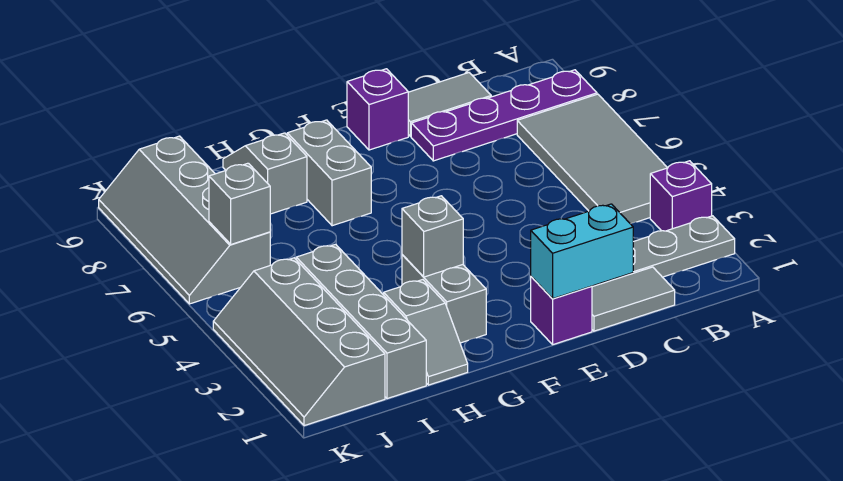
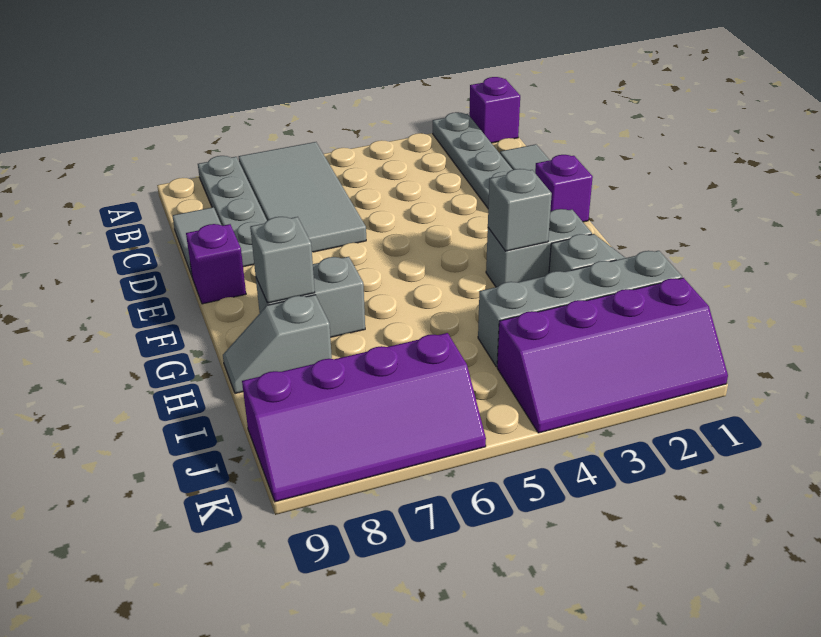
purple brick A3 level 1 -> purple brick A1 level 1
grey tile A4:B7 level 1 -> grey tile A6:D7 level 1
purple plate A8:D8 level 1 -> grey plate A8:D8 level 1
cyan brick D1:E1 level 2 -> none
grey slope J1:K4 level 1 top J -> purple slope J1:K4 level 1 top J
grey slope J6:K9 level 1 top J -> purple slope J6:K9 level 1 top J
grey brick J6 level 2 -> grey brick G8 level 2

